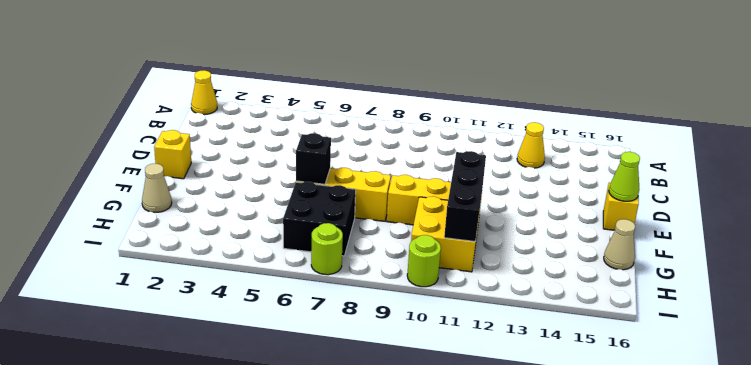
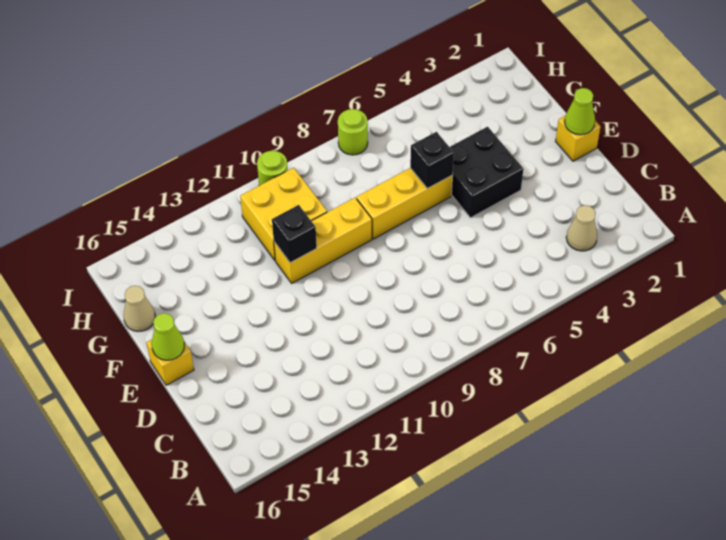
yellow cone A1 level 1 -> none
yellow cone B13 level 1 -> none
none -> lime cone E1 level 2
black brick F11:H11 level 2 -> black brick F11 level 2
tan cone G1 level 1 -> tan cone B3 level 1
black brick G6:H7 level 1 -> black brick E4:F5 level 1

